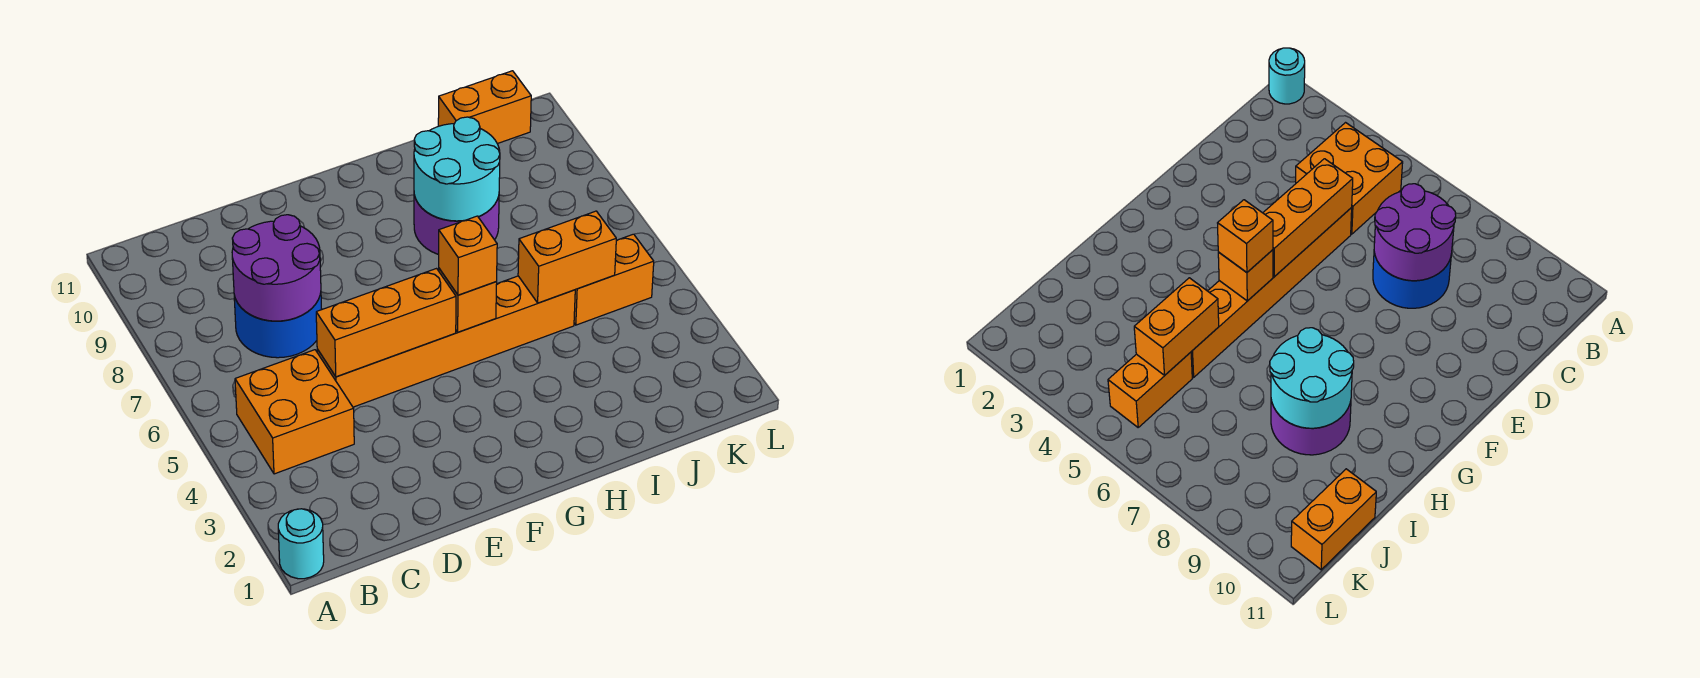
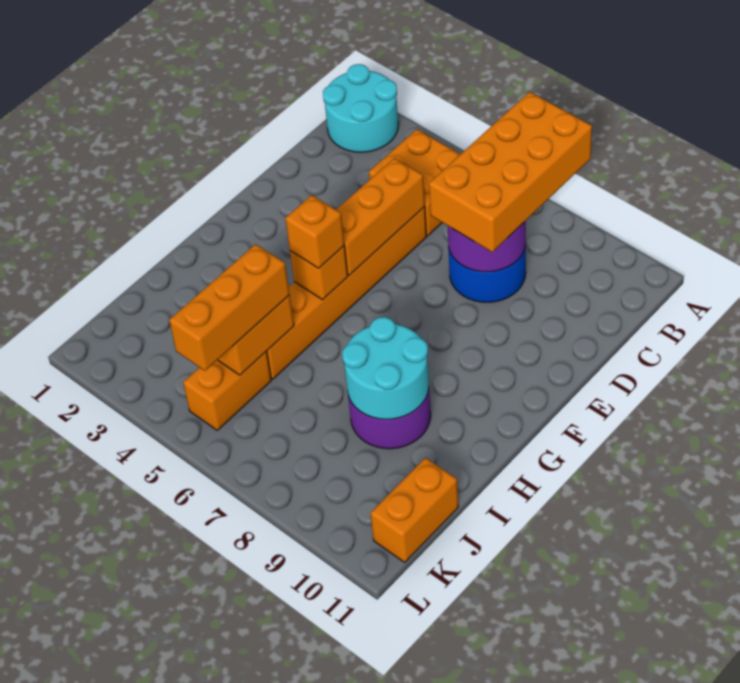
cyan round brick A1 level 1 -> cyan round brick A1:B2 level 1
none -> orange brick A7:D8 level 3
none -> orange brick I5:K5 level 3

